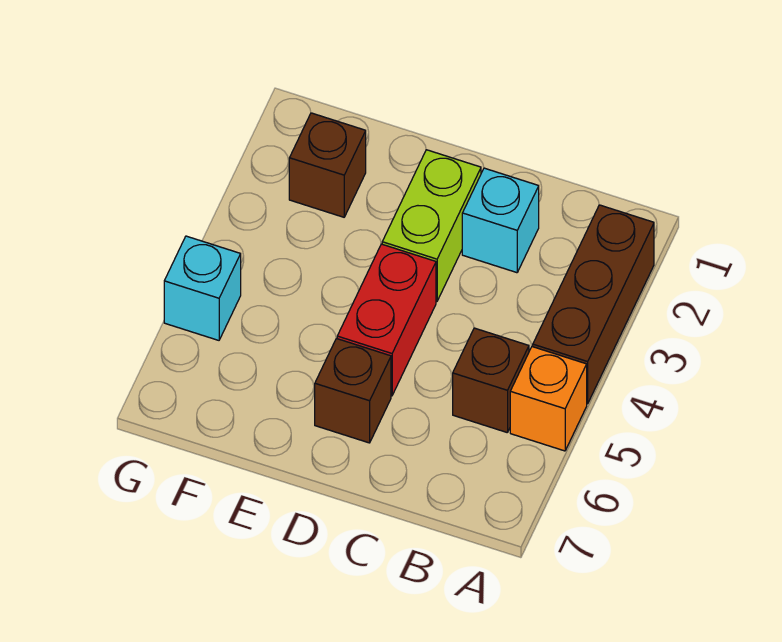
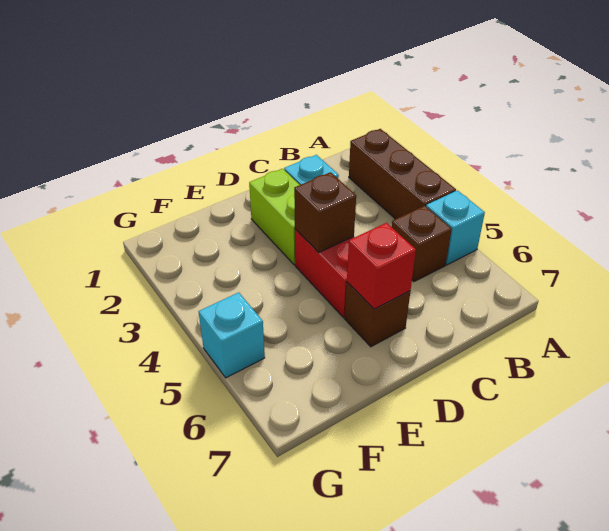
orange brick A5 level 1 -> cyan brick A5 level 1
none -> red brick D6 level 2
brown brick F2 level 1 -> brown brick D4 level 2

